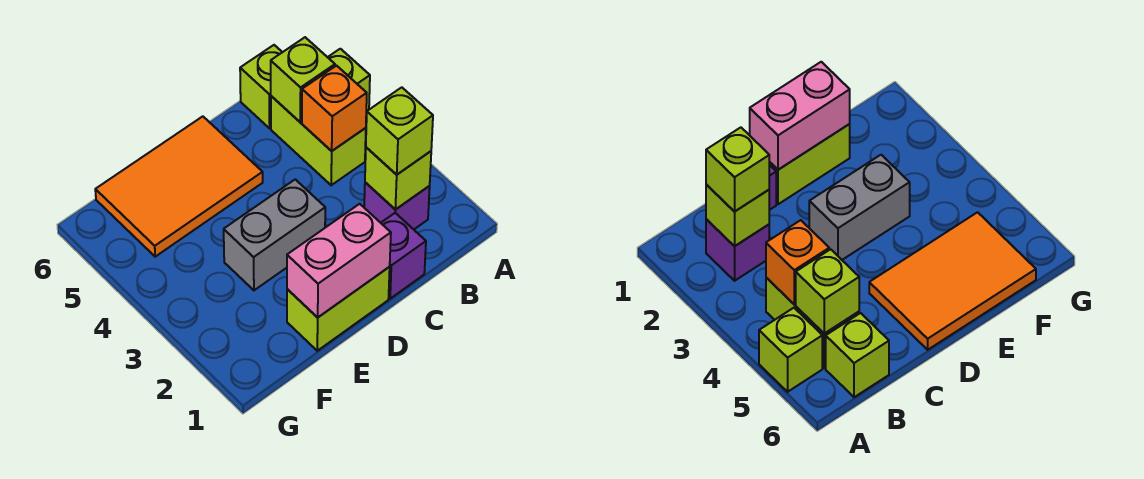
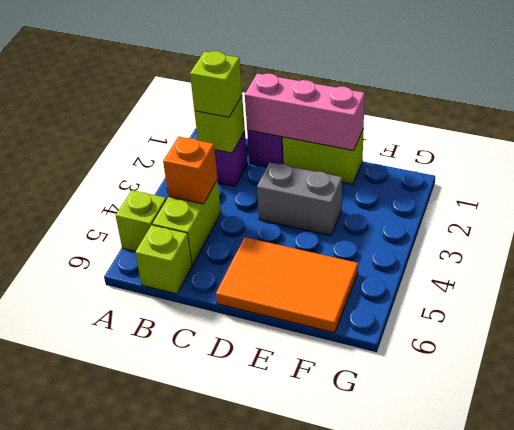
lime brick B5 level 2 -> none
pink brick D1:E1 level 2 -> pink brick C1:E1 level 2

